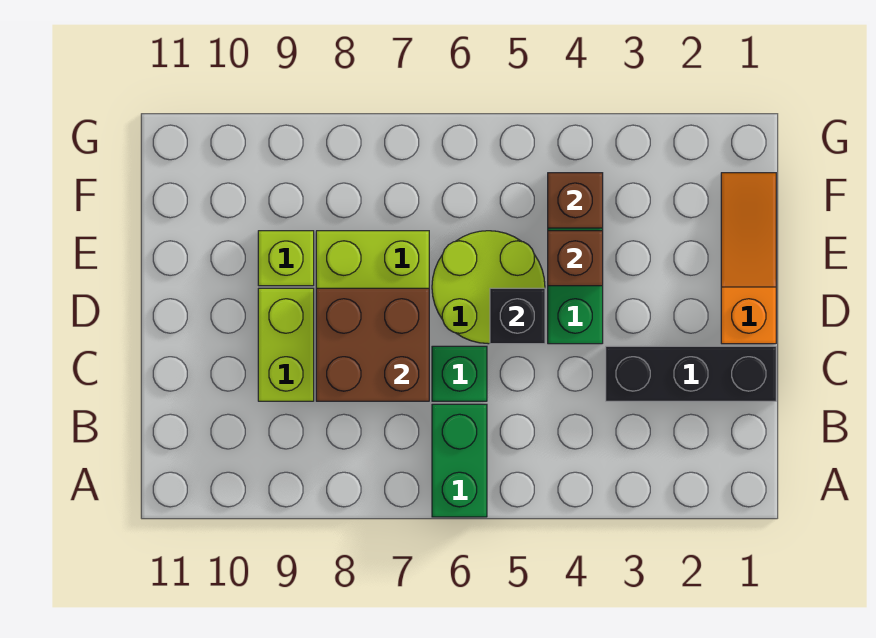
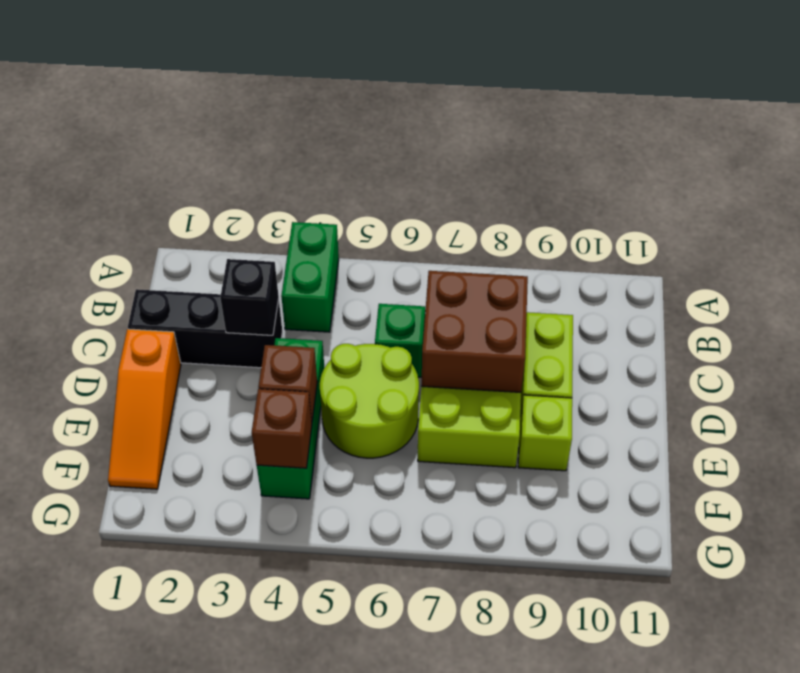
green brick A6:B6 level 1 -> green brick A4:B4 level 1
black brick D5 level 2 -> black brick C3 level 2

